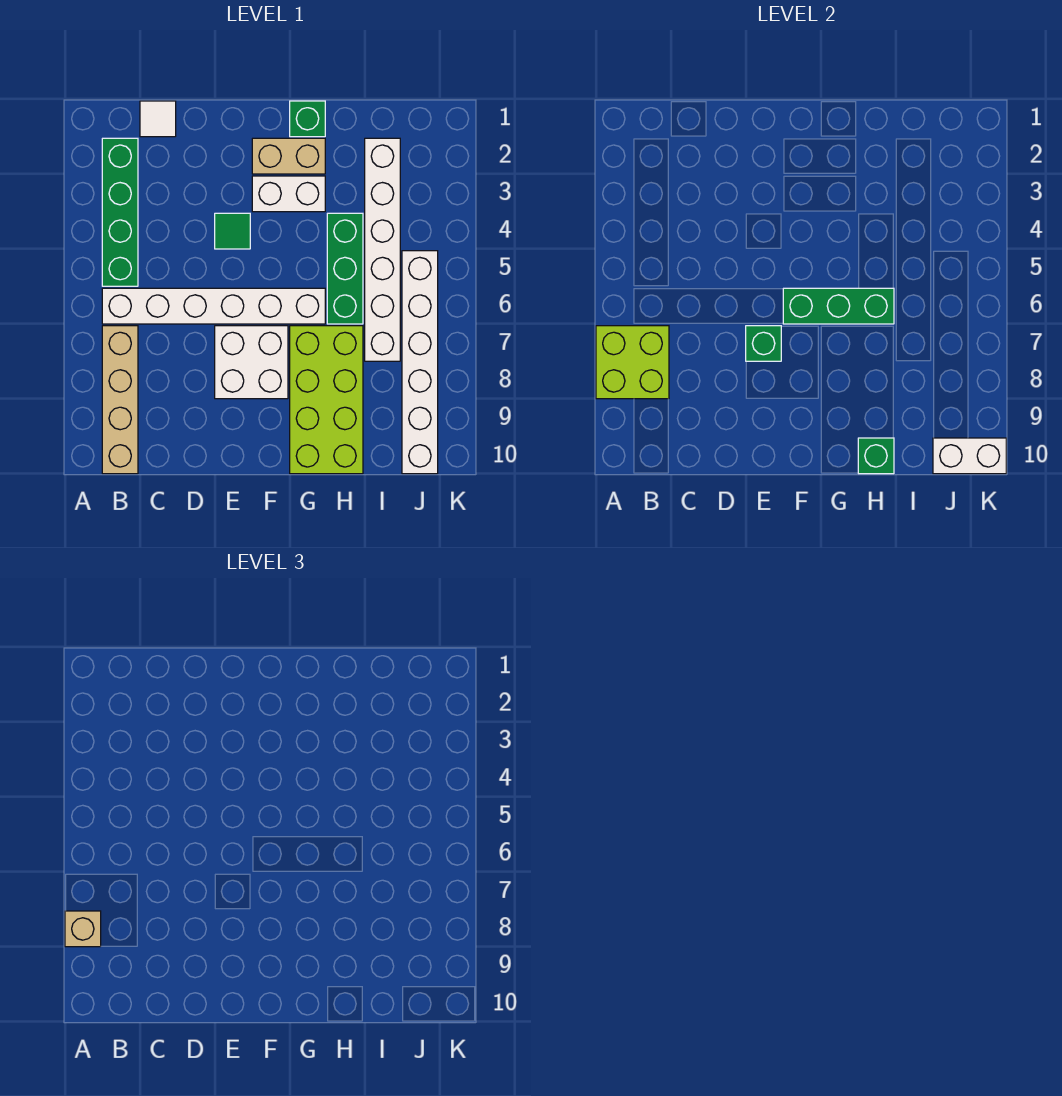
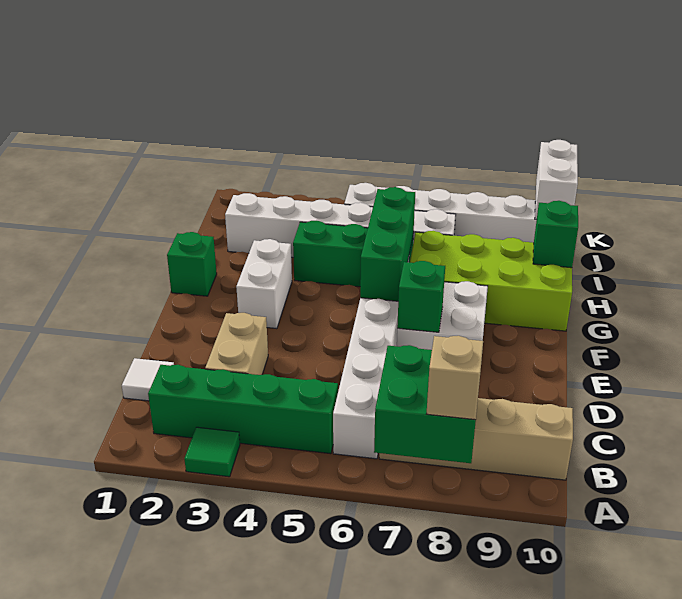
lime brick A7:B8 level 2 -> green brick A7:B8 level 2
green tile E4 level 1 -> green tile A3 level 1
tan brick F2:G2 level 1 -> tan brick C3:D3 level 1

